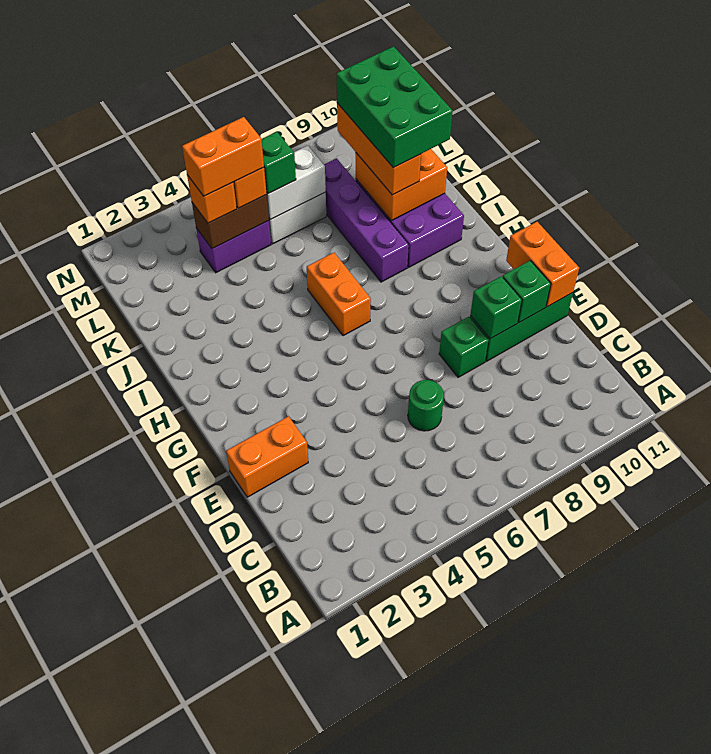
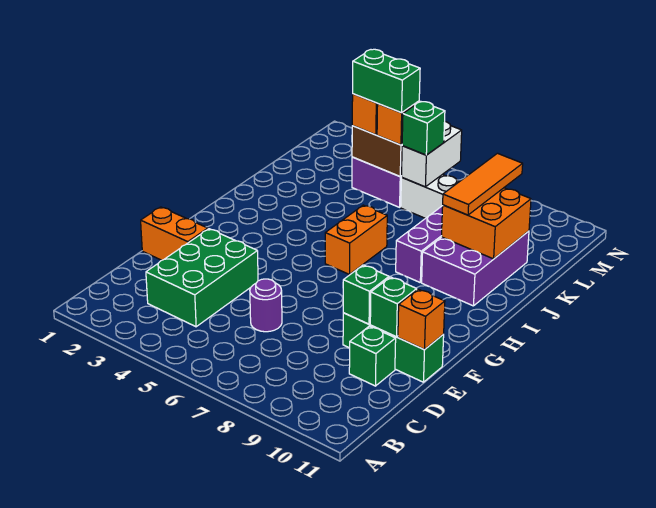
green round brick D6 level 1 -> purple round brick D6 level 1
green brick E8 level 1 -> green brick D10 level 1
orange brick E11:F11 level 2 -> orange brick E11 level 2
orange brick J9:L9 level 3 -> orange tile J9:L9 level 3
green brick J9:L10 level 4 -> green brick C3:E4 level 1
orange brick L4:L5 level 4 -> green brick L4:L5 level 4
white brick L6:L7 level 2 -> white brick L6:M6 level 2

